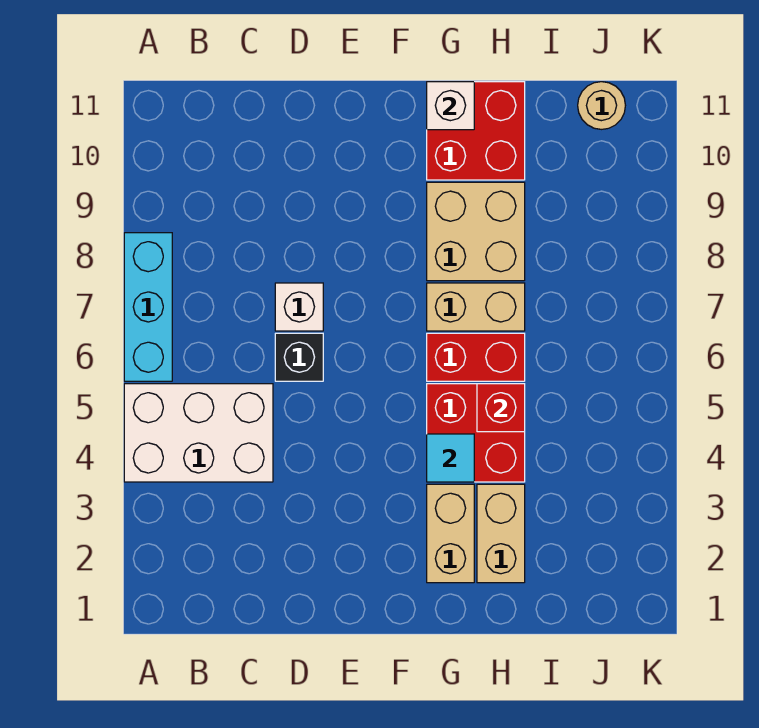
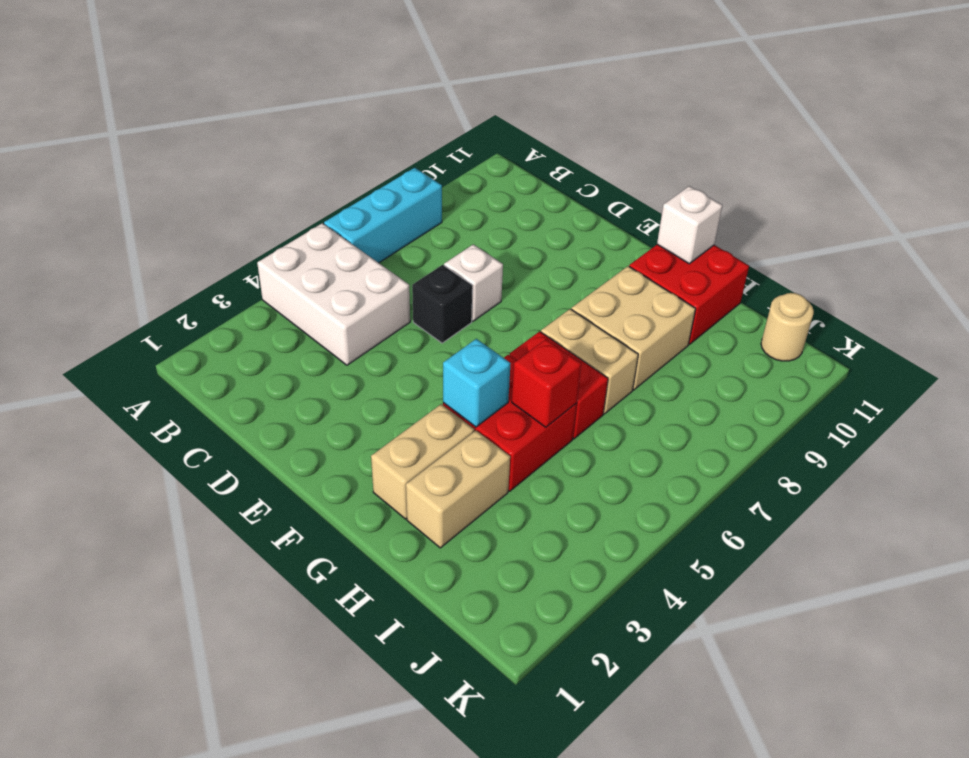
cyan tile G4 level 2 -> cyan brick G4 level 2

